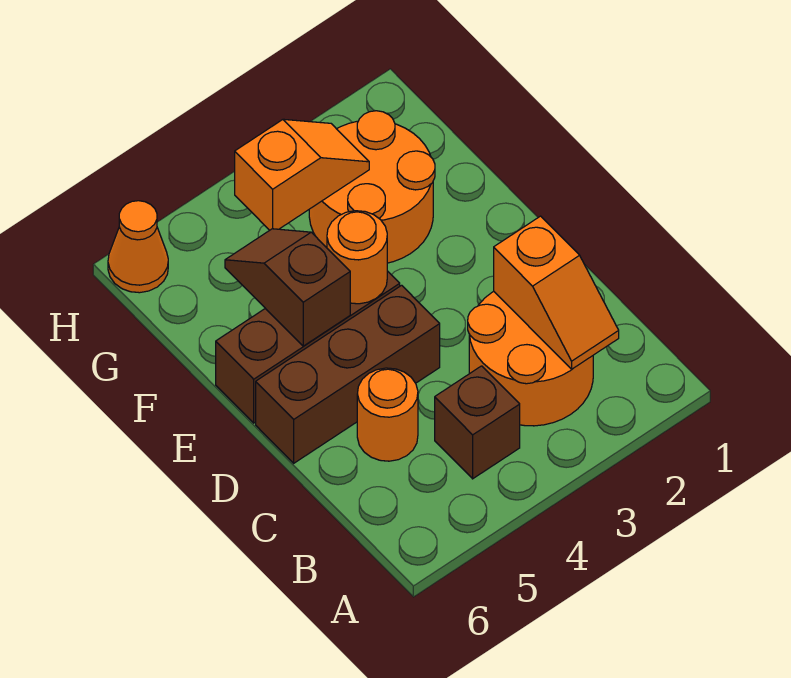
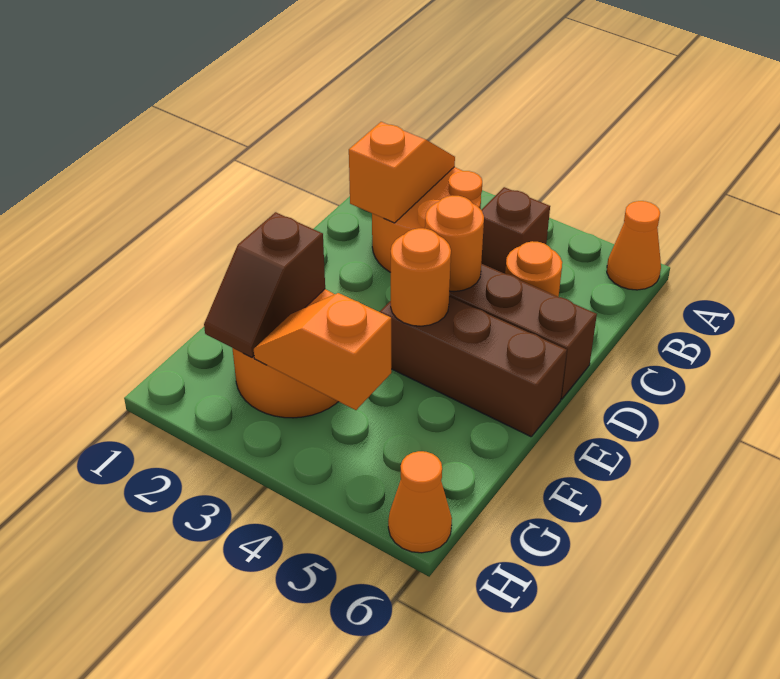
none -> orange cone A6 level 1
none -> orange round brick D4 level 2
brown slope E5:F5 level 2 top E -> brown slope F2:G2 level 2 top F

